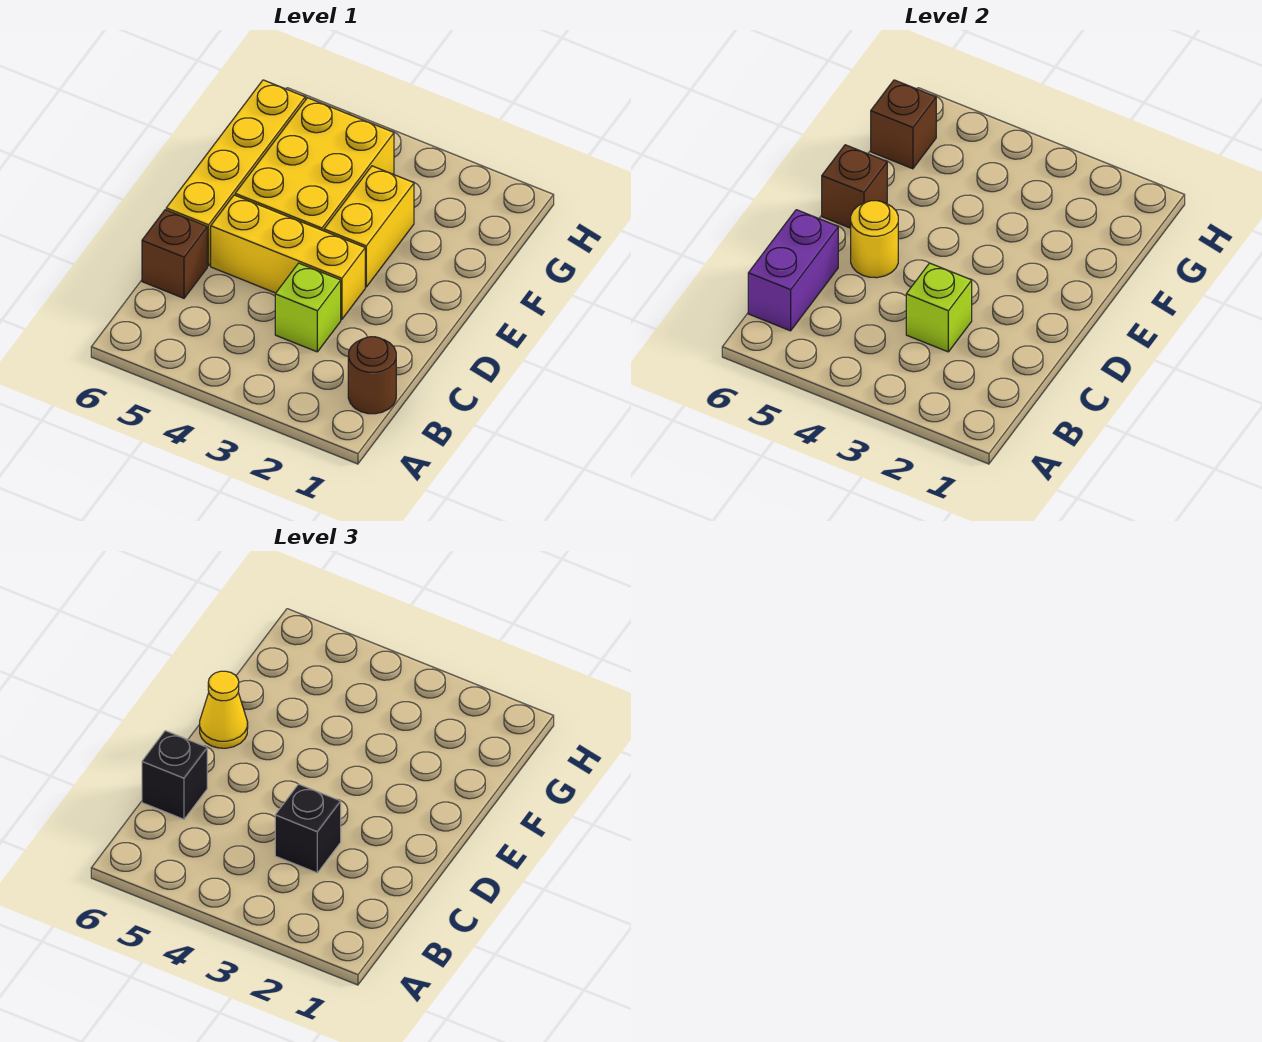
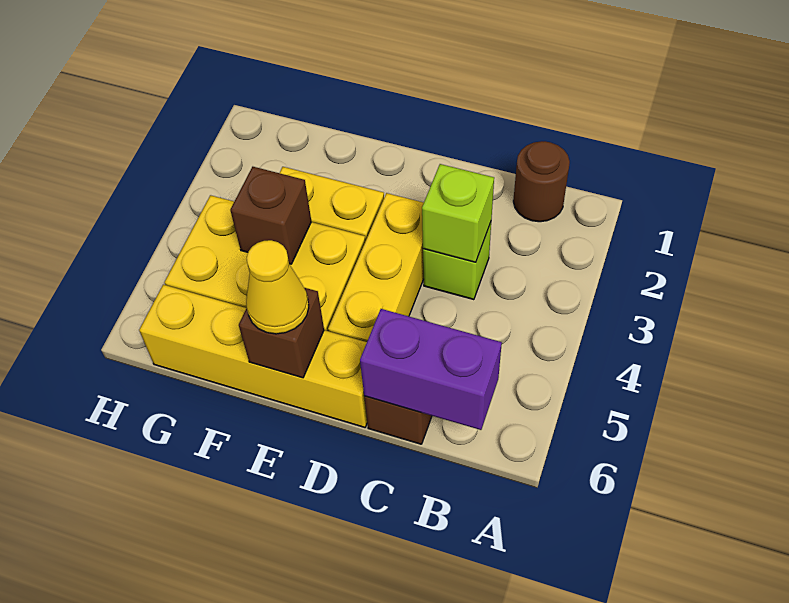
black brick C3 level 3 -> none
black brick C6 level 3 -> none
yellow round brick D5 level 2 -> none
brown brick G6 level 2 -> brown brick F4 level 2

